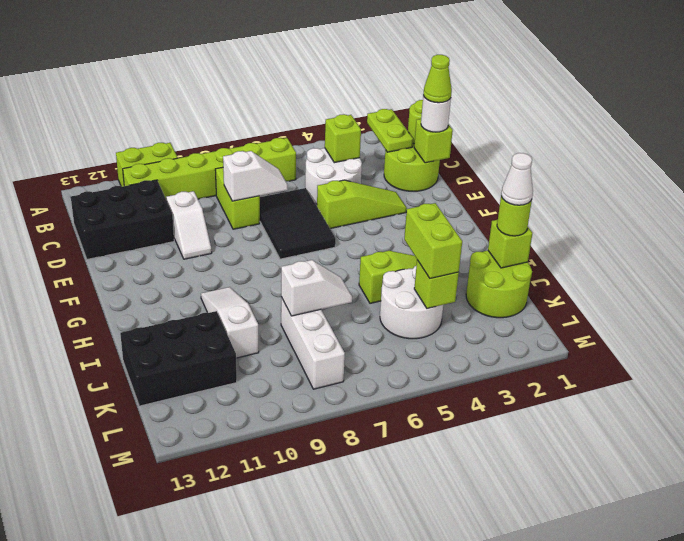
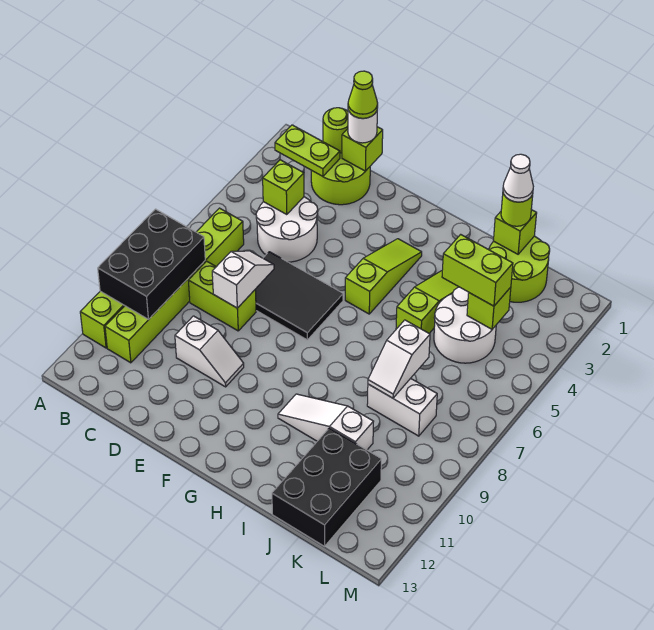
black brick C11:D13 level 1 -> black brick A8:B10 level 2
lime slope E3:E5 level 1 top 5 -> lime slope G3:G5 level 1 top 5
white slope J7:J8 level 2 top 8 -> white slope J7:J8 level 2 top 7
white brick J8:L8 level 1 -> white brick J8:K8 level 1

